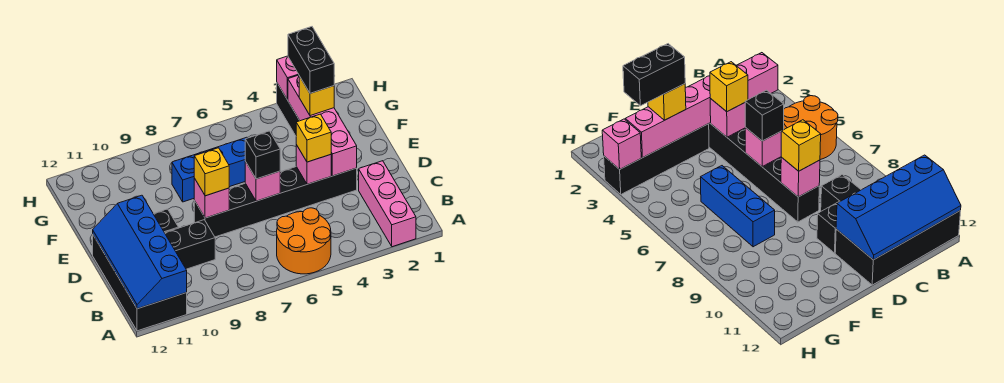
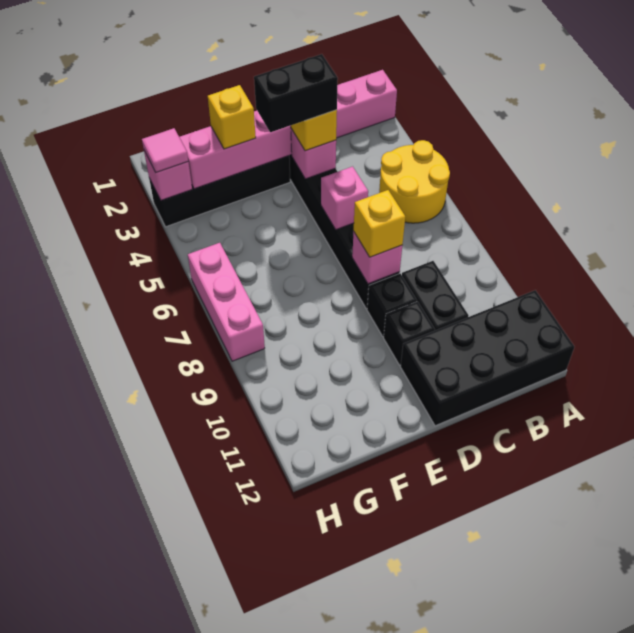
orange round brick A5:B6 level 1 -> yellow round brick A5:B6 level 1
blue slope A11:D12 level 2 top 11 -> none
black brick D6 level 3 -> black brick D9 level 1
black brick F3:G3 level 4 -> black brick D4:E4 level 4
blue brick F6:F8 level 1 -> none
none -> pink tile H3 level 3
none -> pink brick H6:H8 level 1

